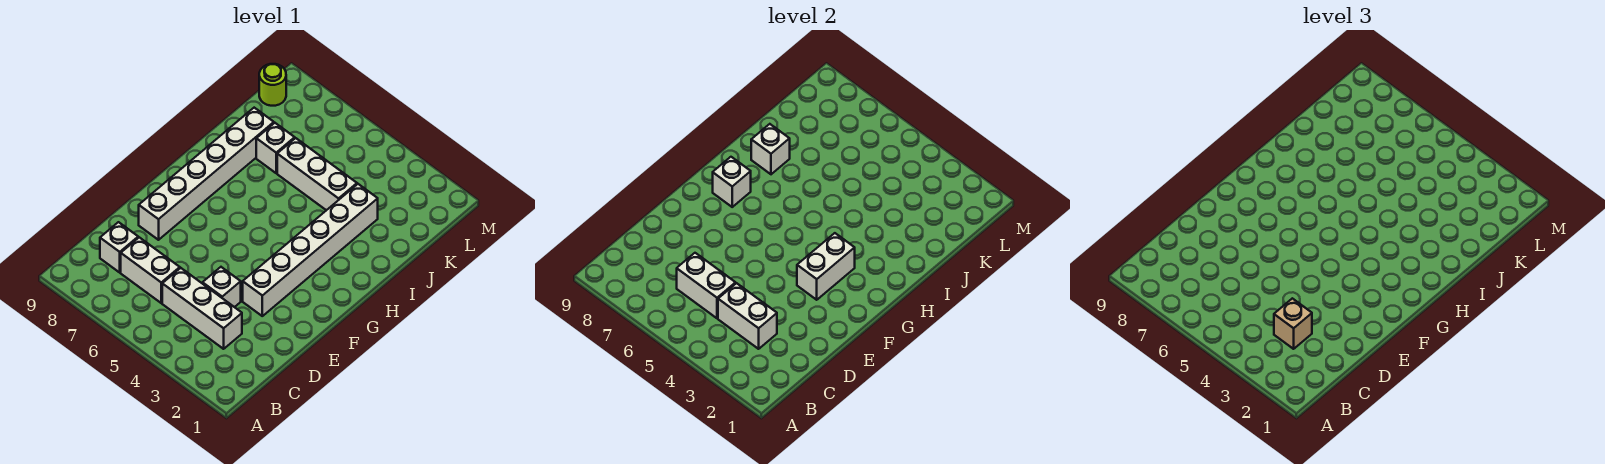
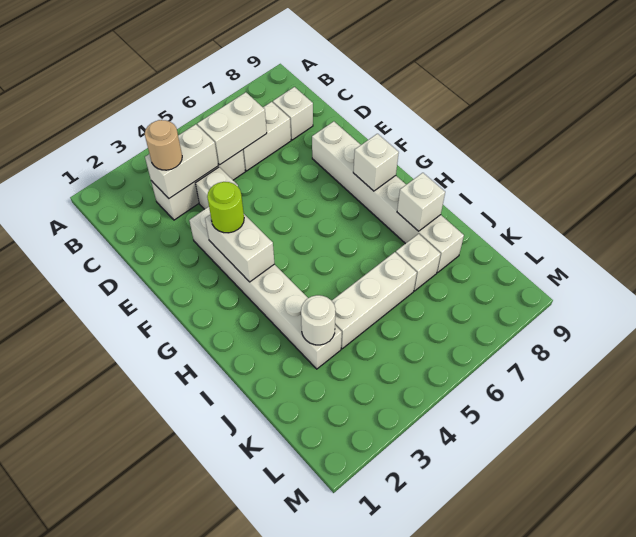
tan brick C3 level 3 -> tan round brick C3 level 3
none -> white round brick J3 level 2
lime round brick L9 level 1 -> lime round brick F3 level 3

